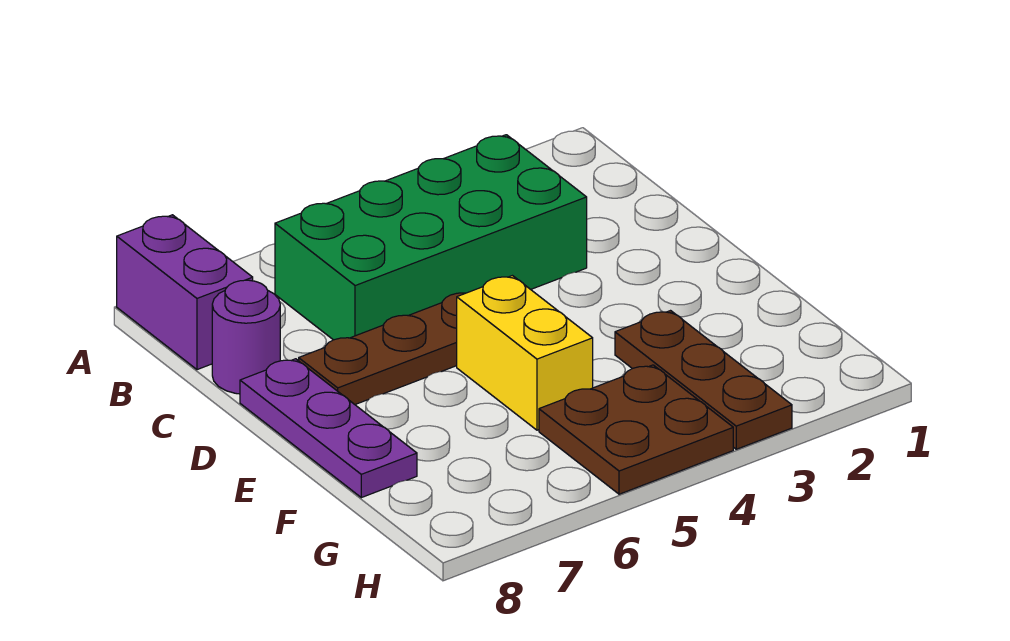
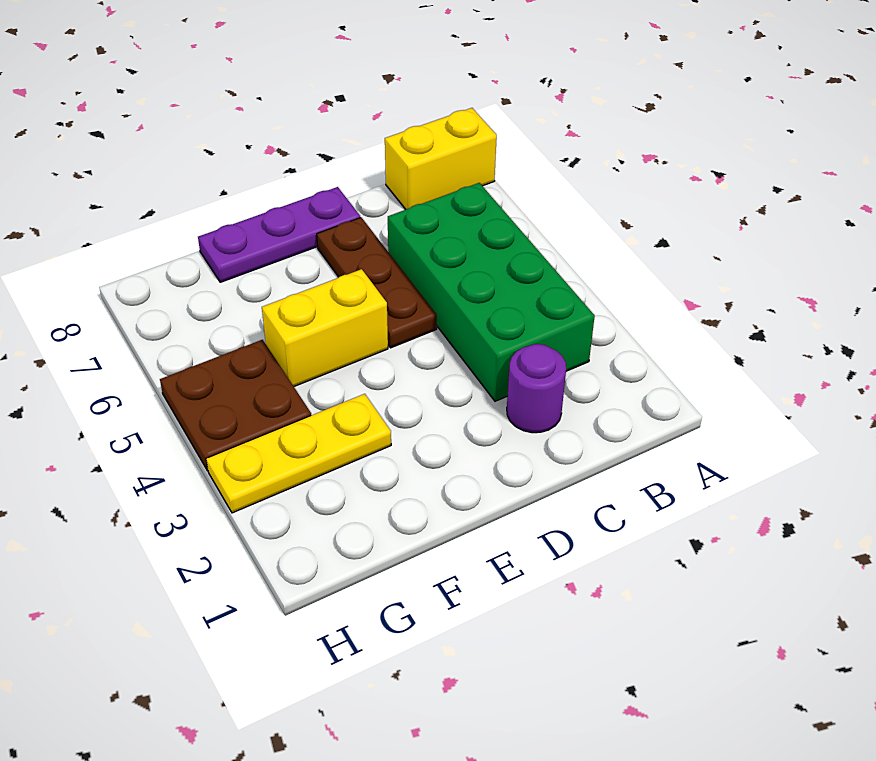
purple brick A8:B8 level 1 -> yellow brick A8:B8 level 1
purple round brick C8 level 1 -> purple round brick C2 level 1
brown plate F3:H3 level 1 -> yellow plate F3:H3 level 1

